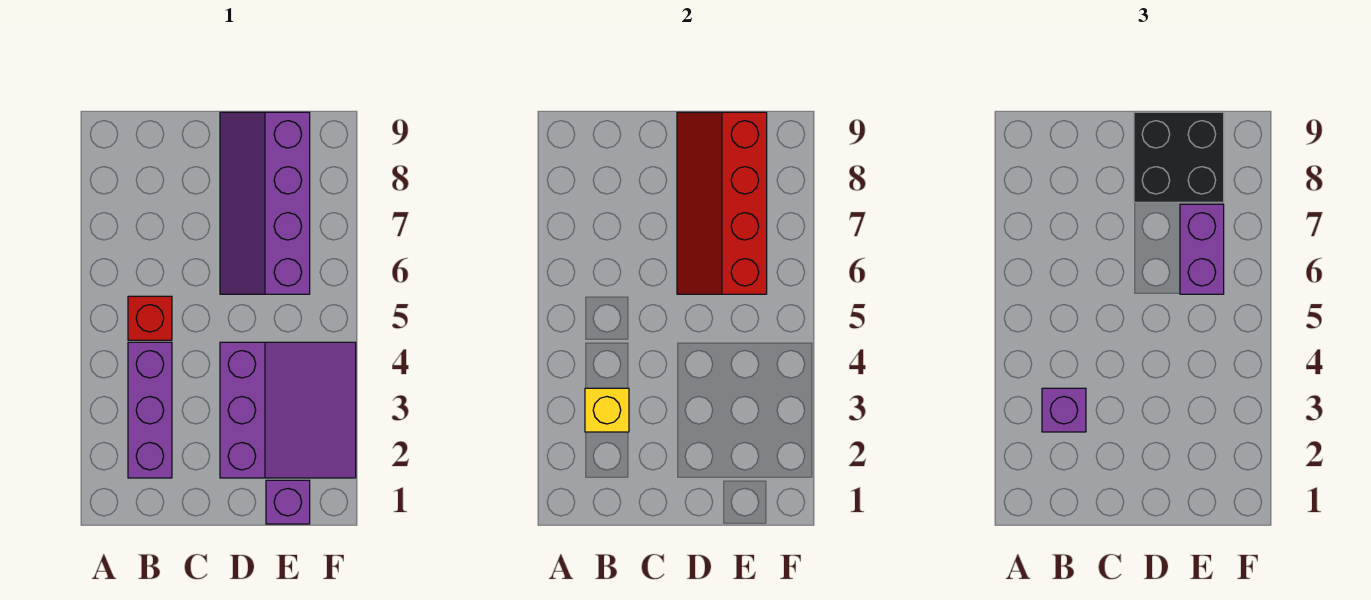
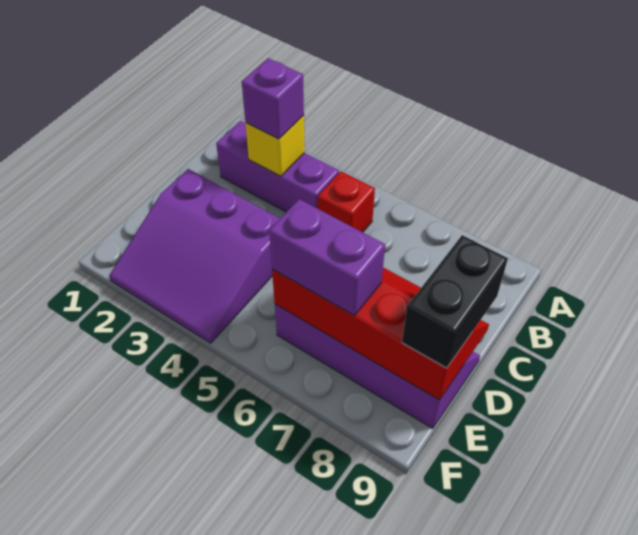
black brick D8:E9 level 3 -> black brick D9:E9 level 3
purple brick E1 level 1 -> none

